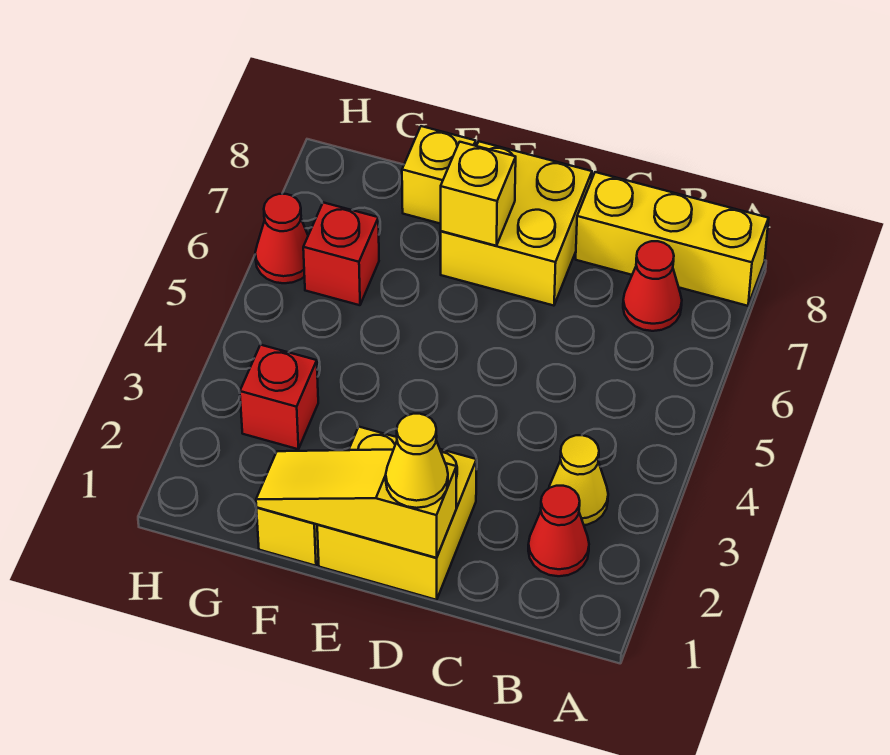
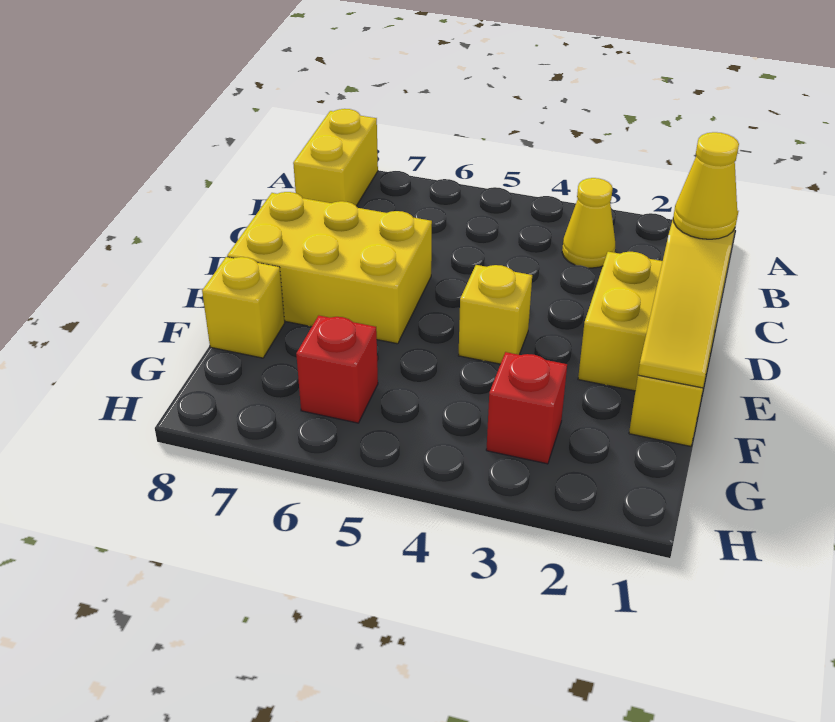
yellow brick A8:C8 level 1 -> yellow brick A8:B8 level 1
red cone B2 level 1 -> none
red cone B7 level 1 -> none
yellow brick D7:E8 level 1 -> yellow brick D6:E8 level 1
yellow brick E7 level 2 -> yellow brick E4 level 1
red cone H6 level 1 -> none

